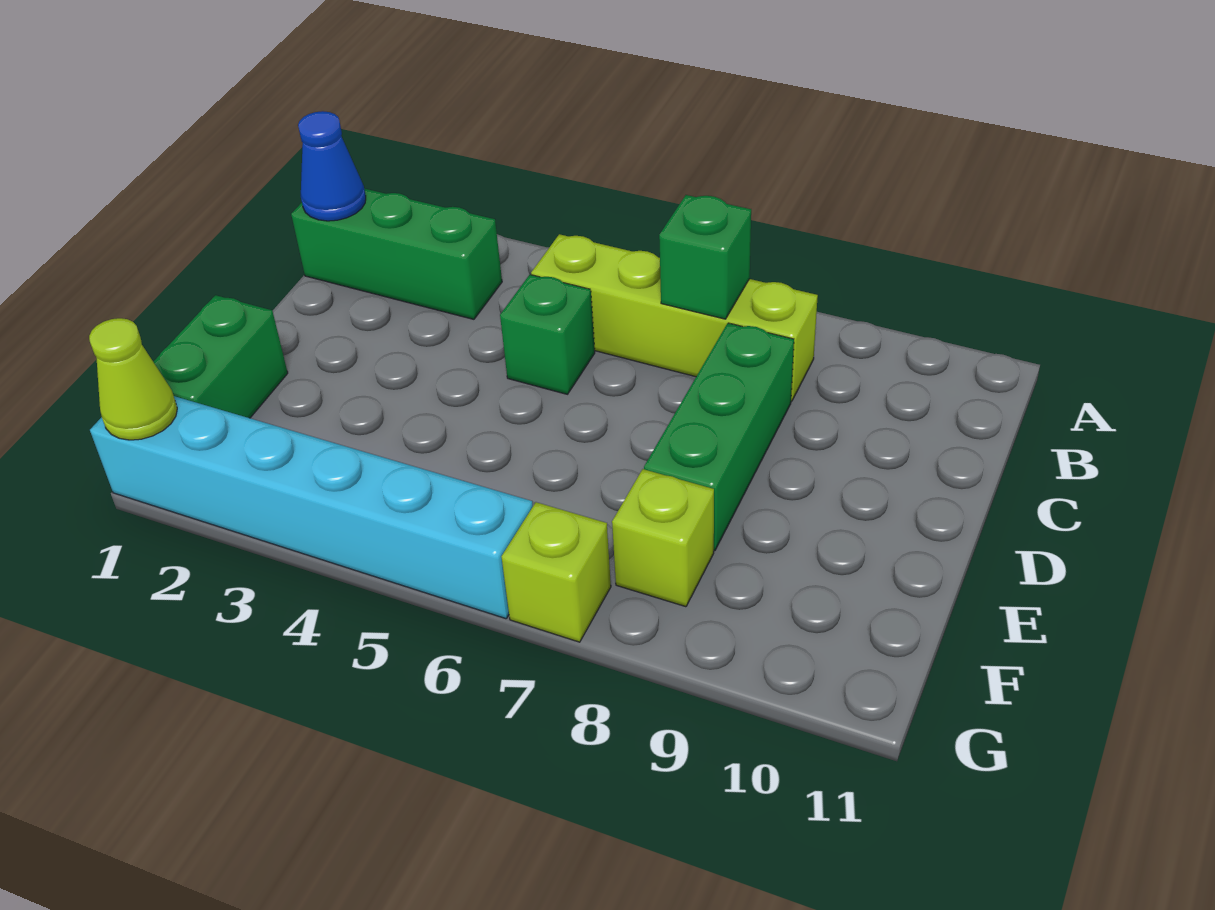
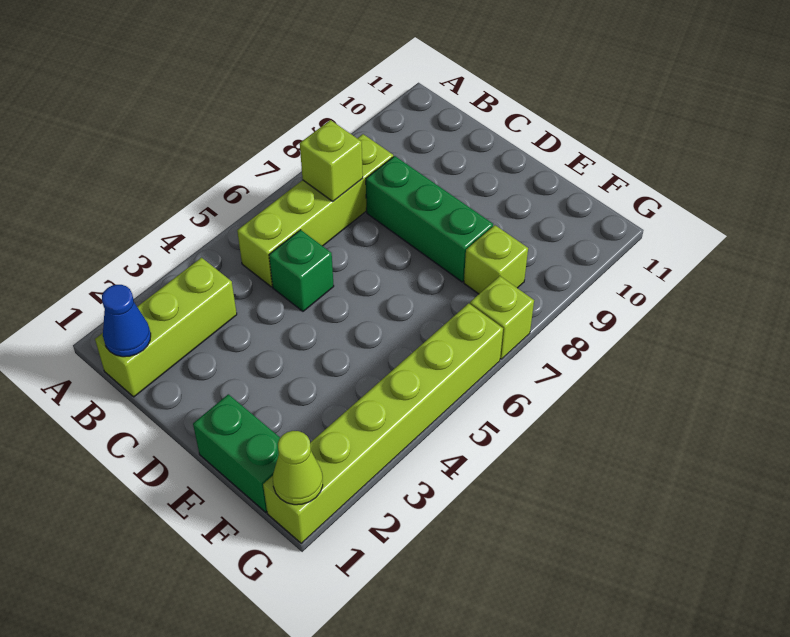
green brick B1:B3 level 1 -> lime brick B1:B3 level 1
green brick B7 level 2 -> lime brick B7 level 2
cyan brick G1:G6 level 1 -> lime brick G1:G6 level 1

